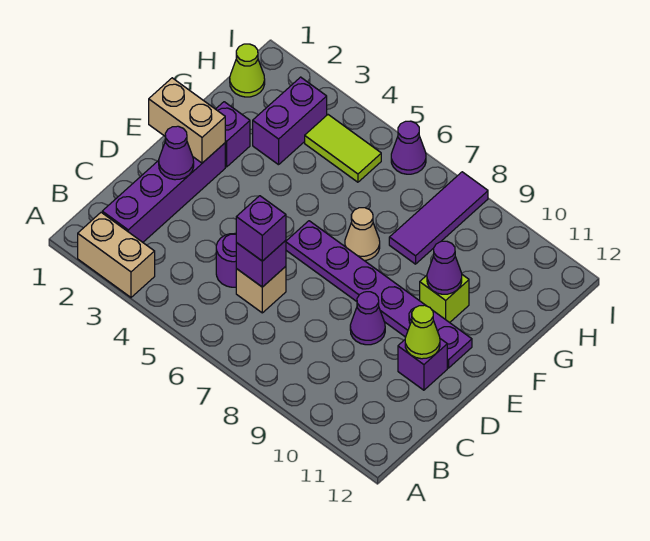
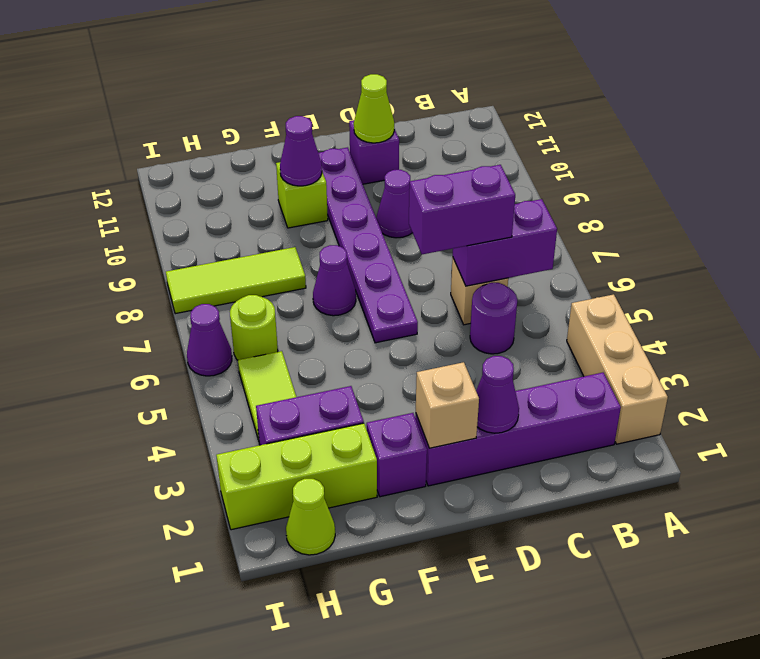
tan brick A2:A3 level 1 -> tan brick A2:A4 level 1
purple brick C6 level 2 -> purple brick B6:C6 level 2
purple brick C6 level 3 -> purple brick C6:D6 level 3
tan brick E1:E2 level 2 -> tan brick E2 level 2
tan cone F7 level 1 -> purple cone F7 level 1
none -> lime brick G2:I2 level 1
purple tile G8:I8 level 1 -> lime tile G8:I8 level 1
none -> lime round brick H6 level 1

